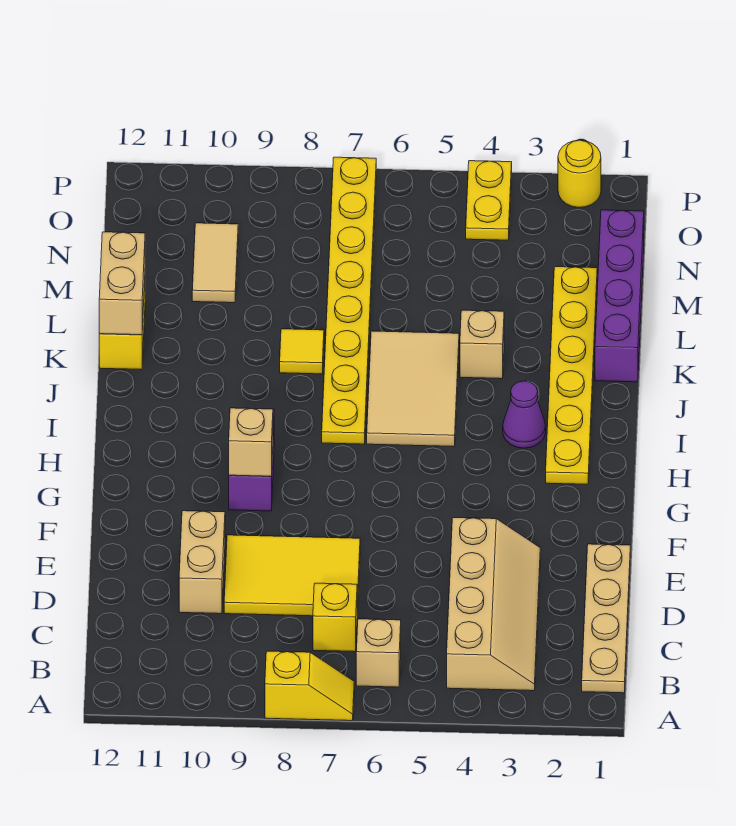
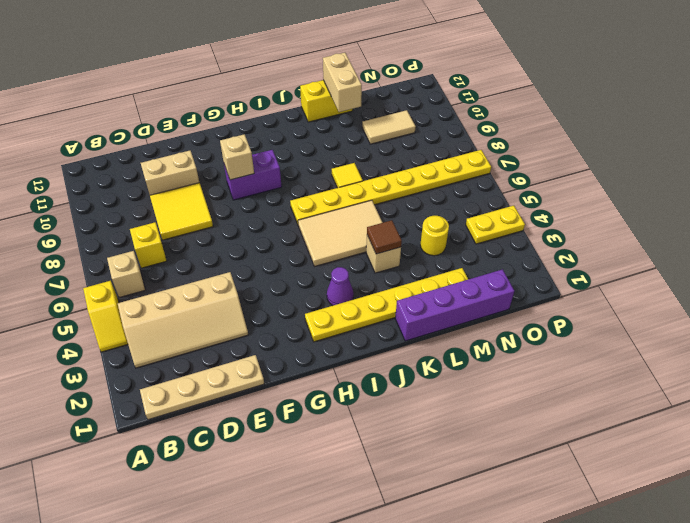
yellow slope A7:A8 level 1 top 8 -> yellow slope A4:A5 level 1 top 5
yellow tile D7:E9 level 1 -> yellow tile D8:E9 level 1
none -> brown tile K4 level 2
tan brick K12:L12 level 2 -> tan brick L11:L12 level 2
yellow round brick P2 level 1 -> yellow round brick M4 level 1

